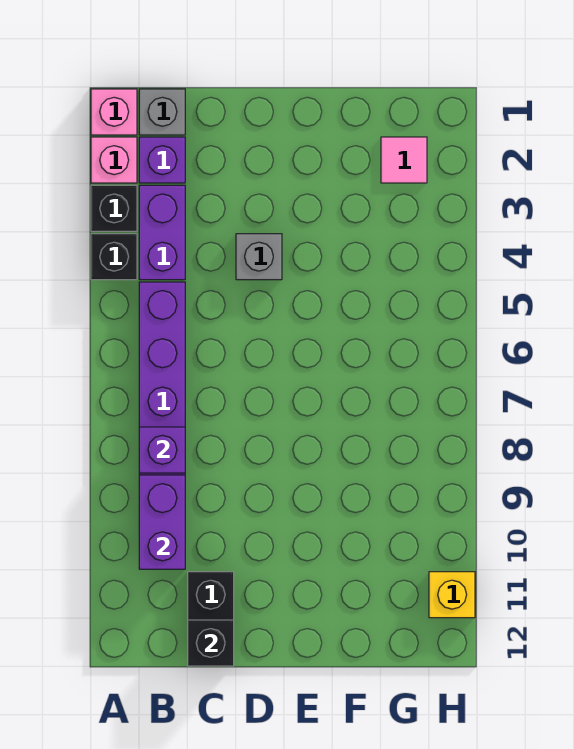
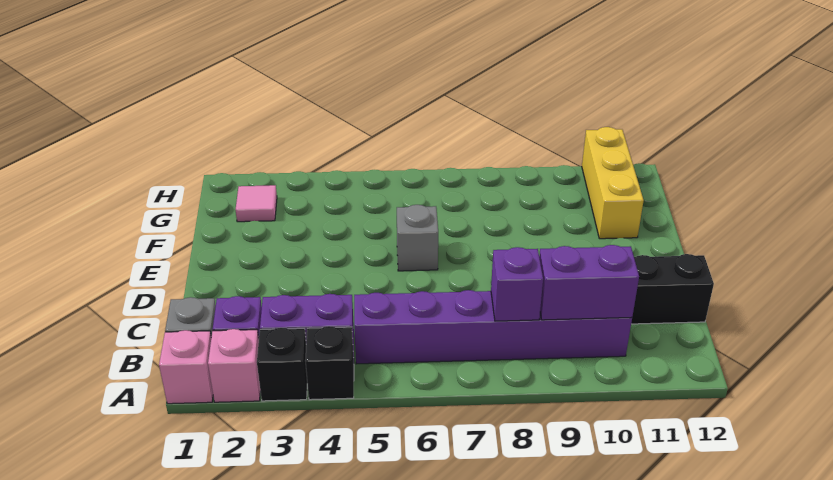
black brick C12 level 2 -> none
grey brick D4 level 1 -> grey brick E6 level 1
yellow brick H11 level 1 -> yellow brick F11:H11 level 1

